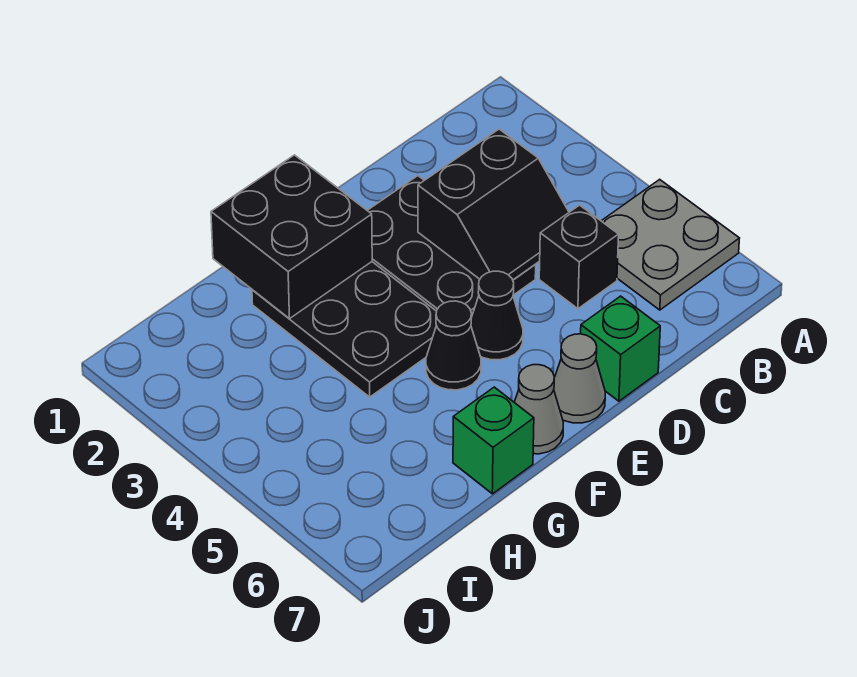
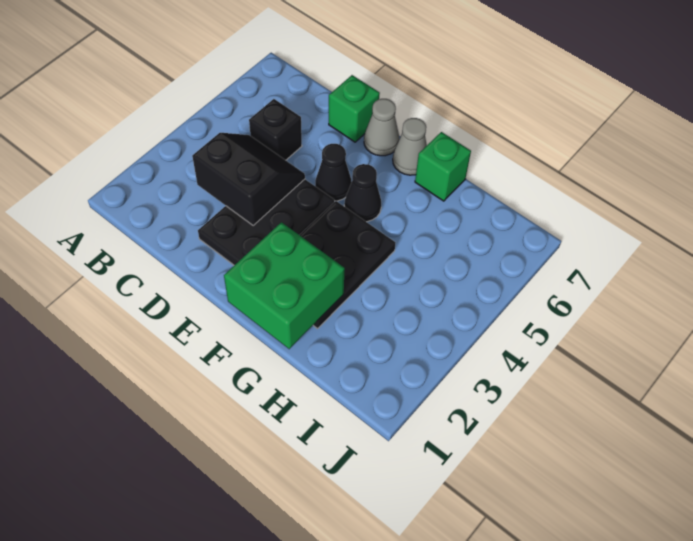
grey plate A5:B6 level 1 -> none
black brick F1:G2 level 2 -> green brick F1:G2 level 2

